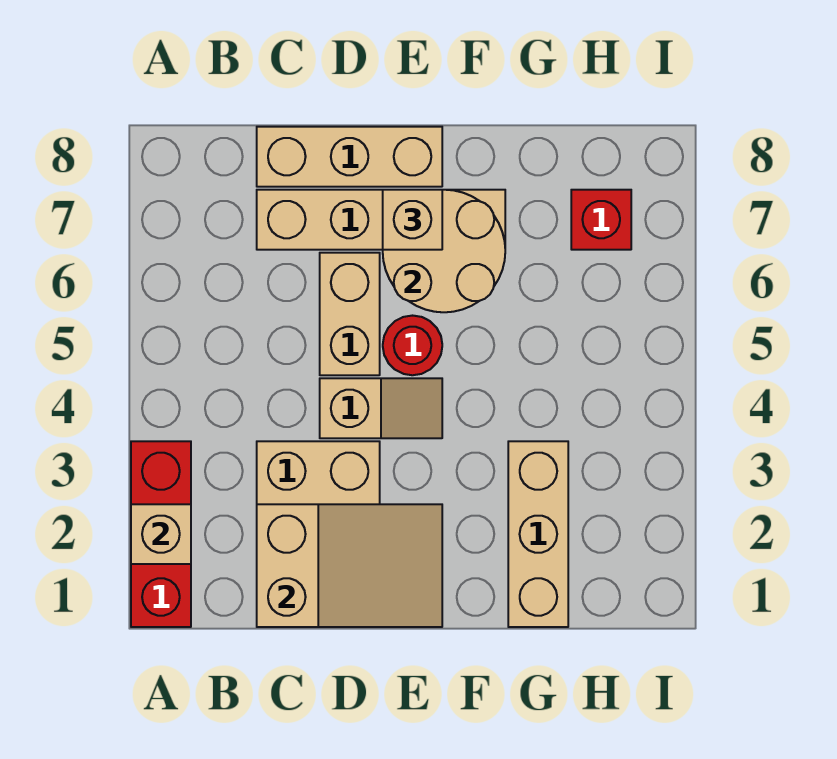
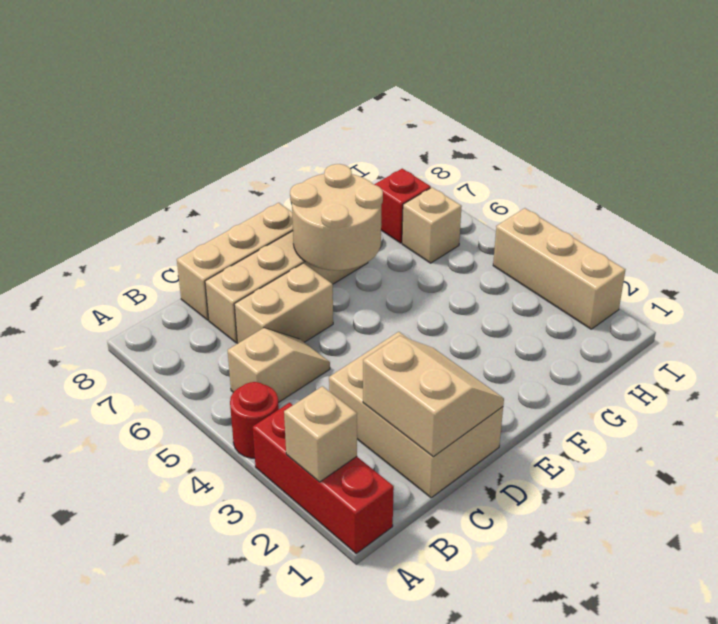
tan slope C1:E2 level 2 top C -> tan slope C1:D2 level 2 top C
tan slope D4:E4 level 1 top D -> tan slope B5:C5 level 1 top B
tan brick D5:D6 level 1 -> tan brick C6:D6 level 1
red round brick E5 level 1 -> red round brick A4 level 1
tan brick E7 level 3 -> tan brick H6 level 1
tan brick G1:G3 level 1 -> tan brick I2:I4 level 1

